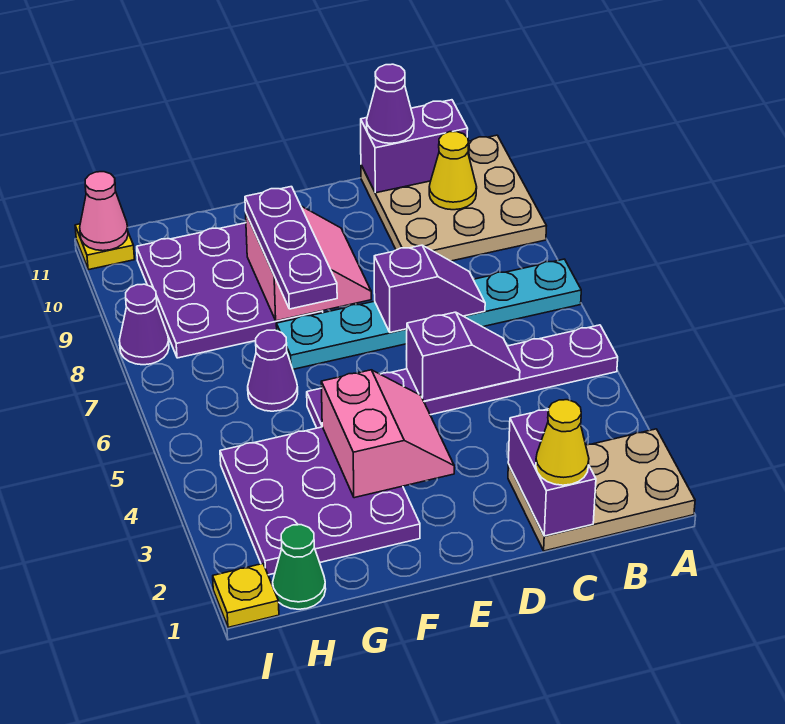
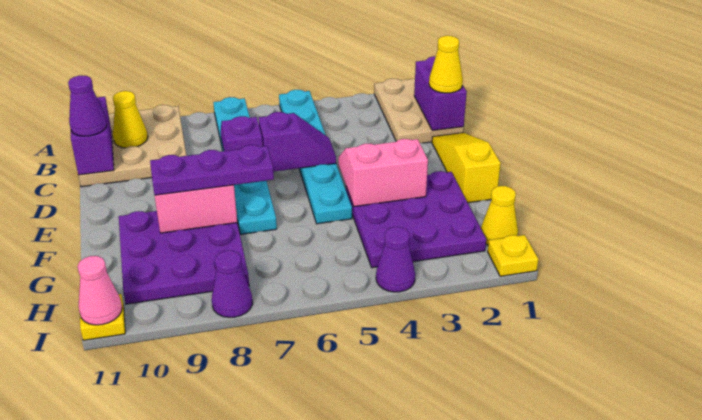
purple plate A5:F5 level 1 -> cyan plate A5:F5 level 1
purple brick C1:C2 level 2 -> purple brick B1:C1 level 2
purple slope C5:D5 level 2 top D -> purple slope D5:D6 level 2 top 6
none -> yellow slope D1:F1 level 1 top F
purple cone G6 level 1 -> purple cone I4 level 1
green cone H1 level 1 -> yellow cone H1 level 1

